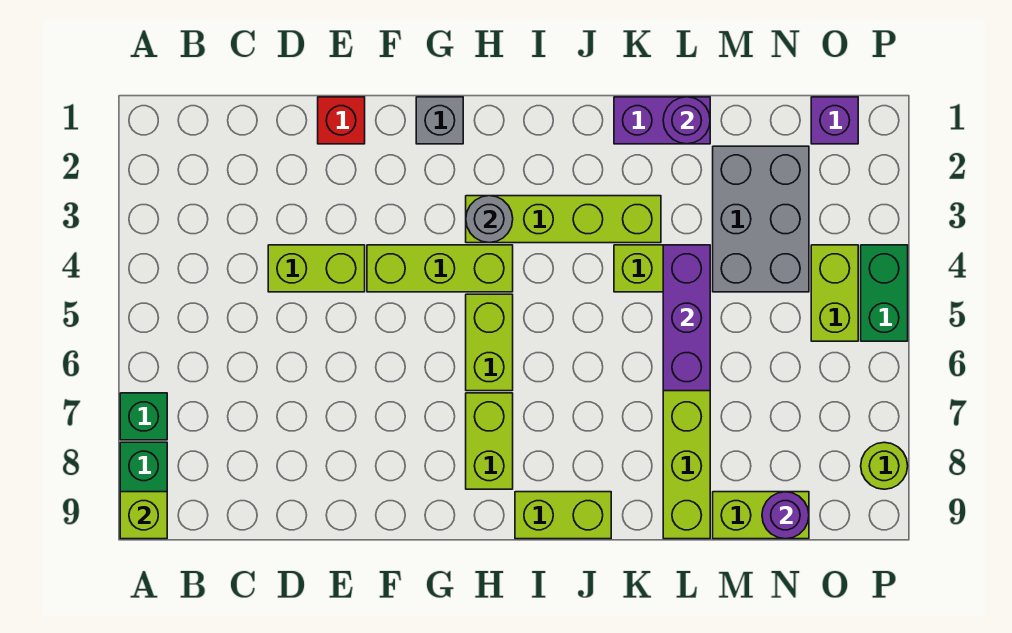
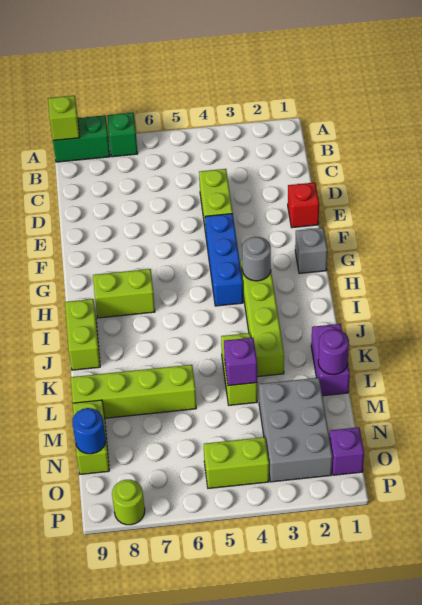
lime brick F4:H4 level 1 -> blue brick F4:H4 level 1
lime brick H5:H6 level 1 -> none
purple brick L4:L6 level 2 -> purple brick L4 level 2
grey brick M2:N4 level 1 -> grey brick M2:O3 level 1
purple round brick N9 level 2 -> blue round brick N9 level 2
green brick P4:P5 level 1 -> none

